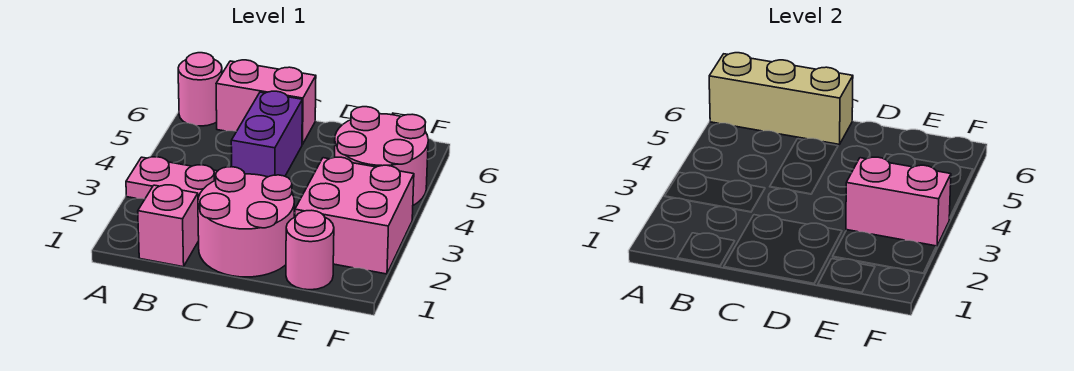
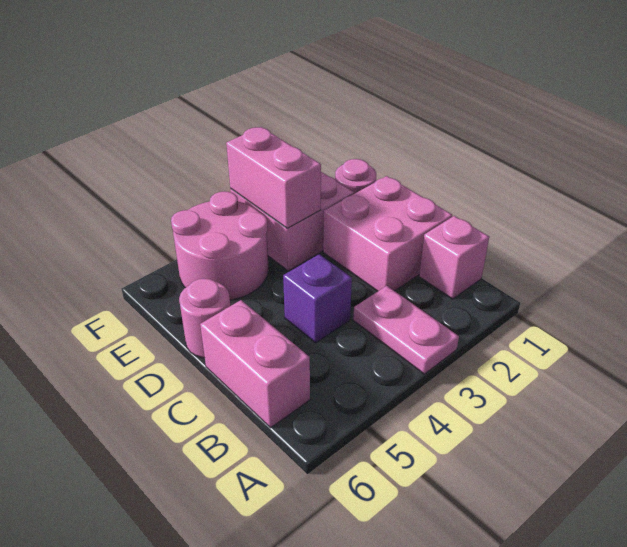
pink round brick A6 level 1 -> pink round brick D6 level 1
tan brick A6:C6 level 2 -> none
pink round brick C1:D2 level 1 -> pink brick C1:D2 level 1
purple brick C4:C5 level 1 -> purple brick C4 level 1

